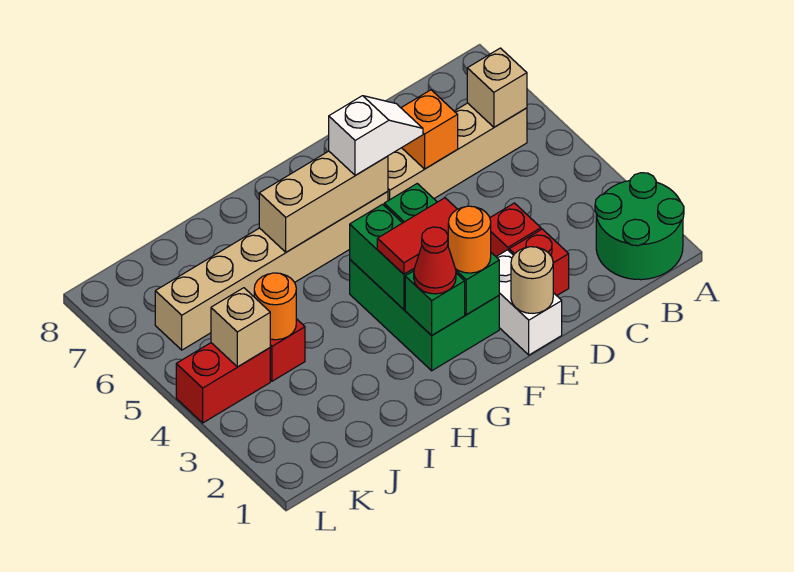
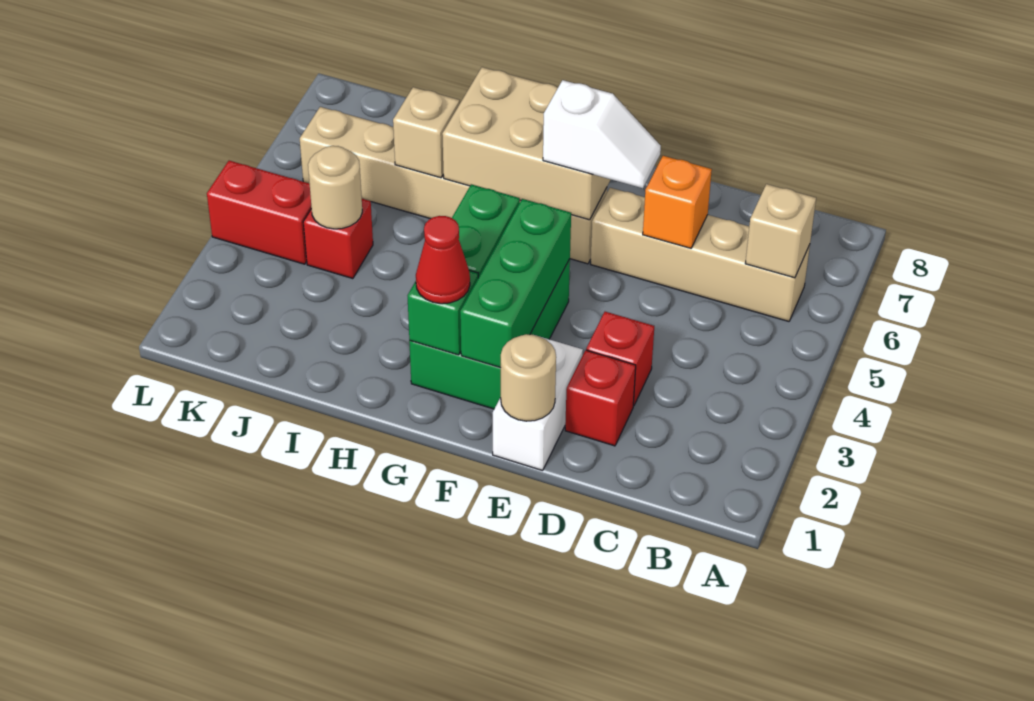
green round brick A1:B2 level 1 -> none
orange round brick F2 level 3 -> none
red tile F3:G3 level 3 -> none
tan brick F6:H6 level 2 -> tan brick F6:H7 level 2
orange round brick J4 level 2 -> tan round brick J4 level 2
tan brick K4 level 2 -> tan brick I6 level 2

